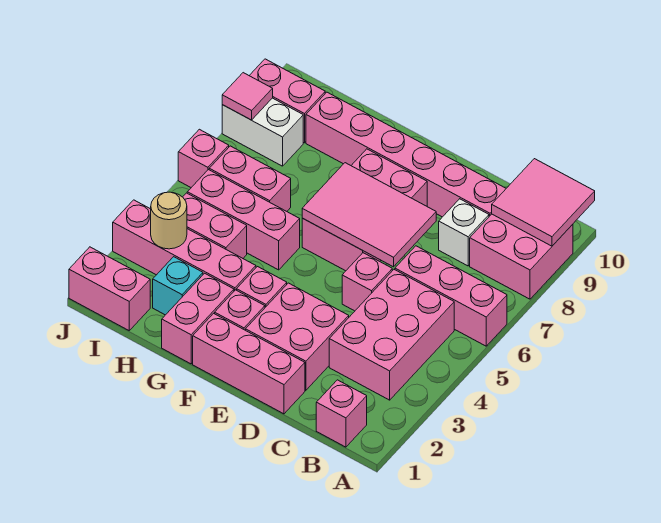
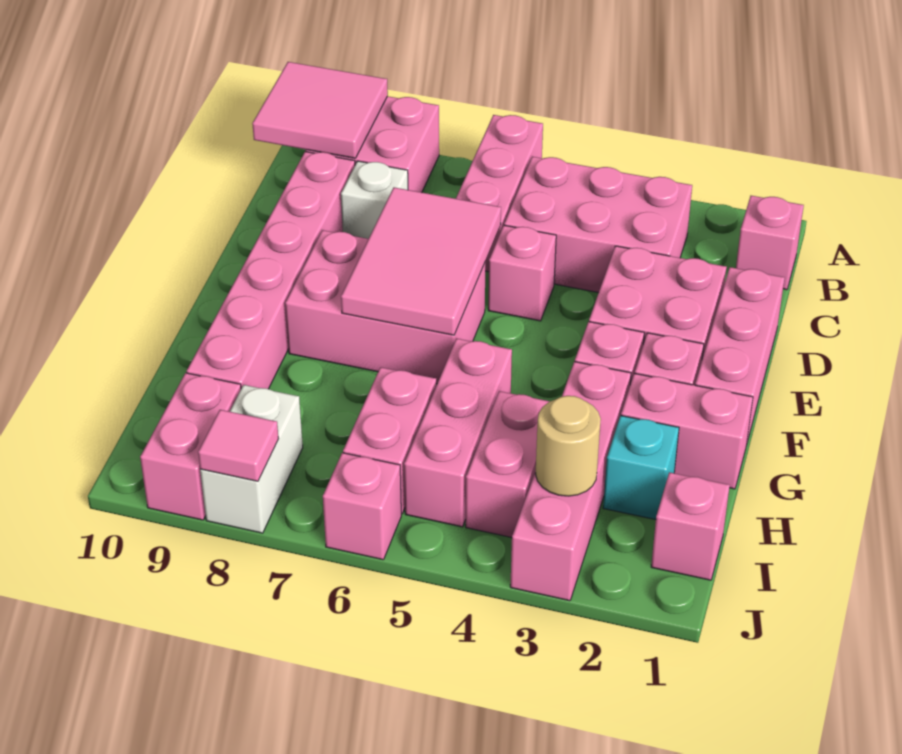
pink brick I1:J1 level 1 -> pink brick I1 level 1

